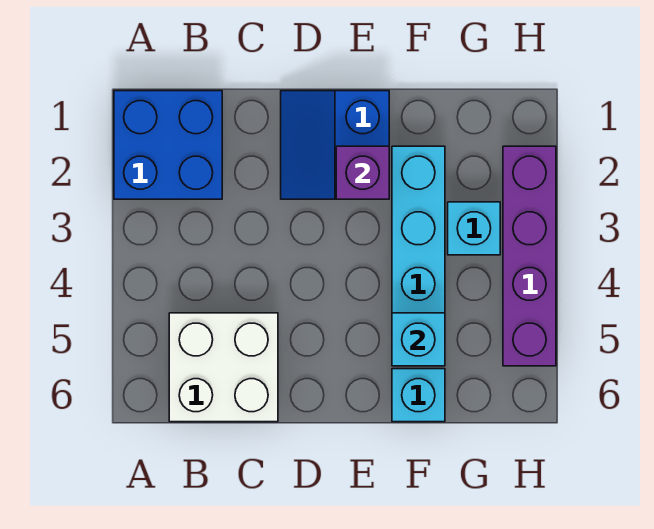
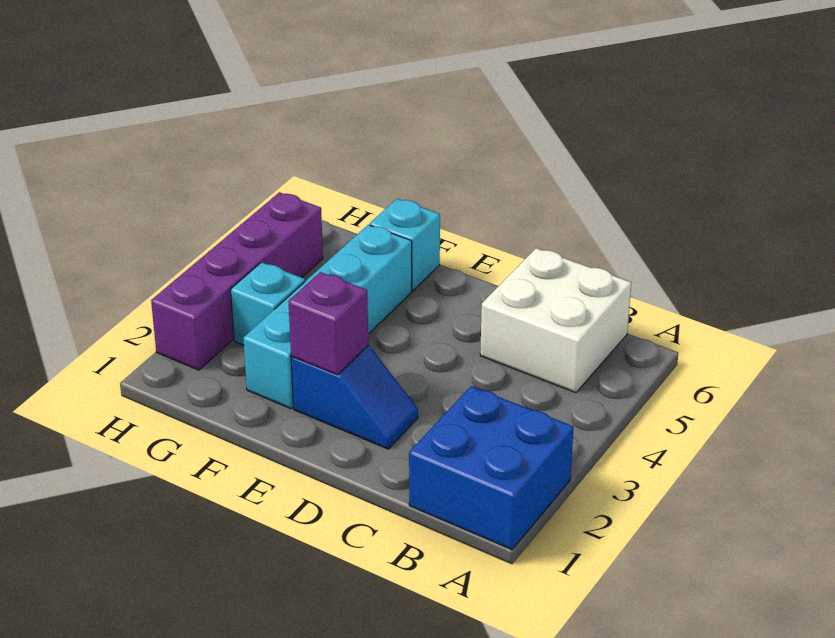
blue slope D1:E2 level 1 top E -> blue slope D2:E2 level 1 top E
cyan brick F5 level 2 -> none

